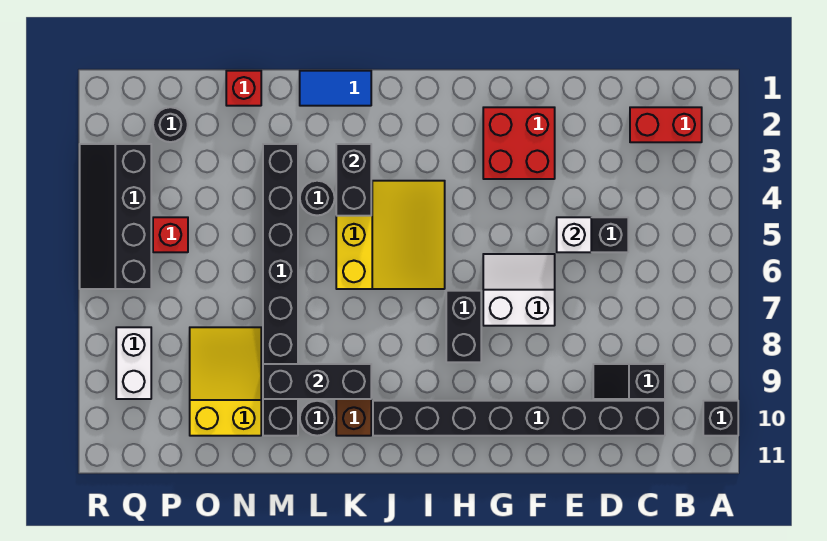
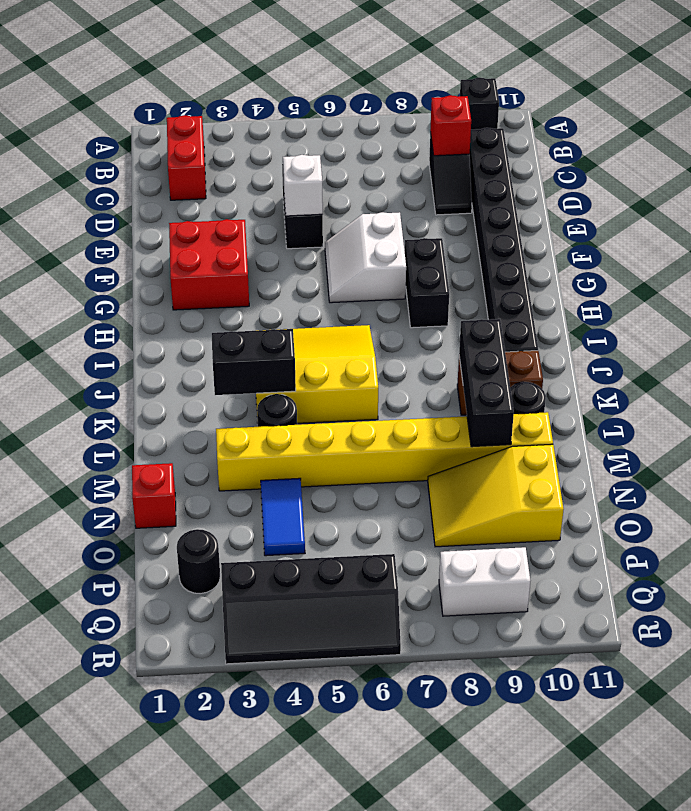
black brick H7:H8 level 1 -> black brick G8:H8 level 1
blue tile K1:L1 level 1 -> blue tile N4:O4 level 1
black brick M3:M10 level 1 -> yellow brick M3:M10 level 1
red brick P5 level 1 -> red brick C9 level 2

